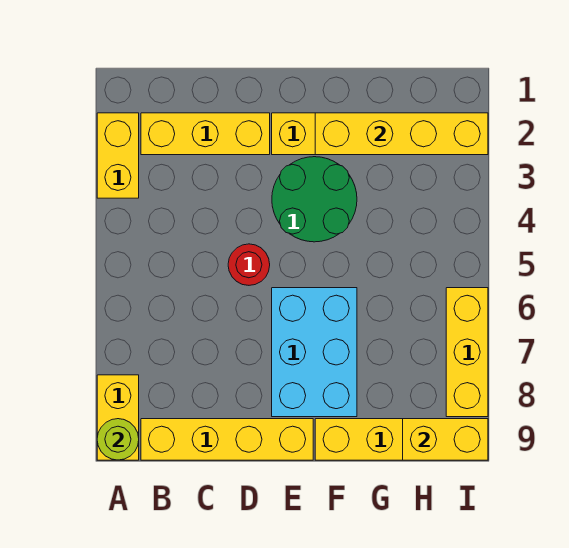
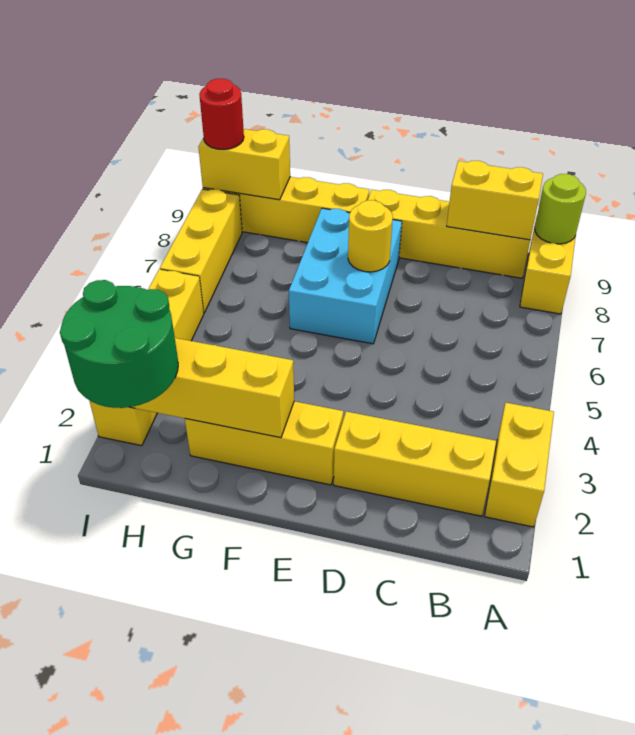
none -> yellow brick B9:C9 level 2
red round brick D5 level 1 -> red round brick I9 level 3
green round brick E3:F4 level 1 -> green round brick H1:I2 level 3
none -> yellow round brick E7 level 2
none -> yellow brick I2:I5 level 1

